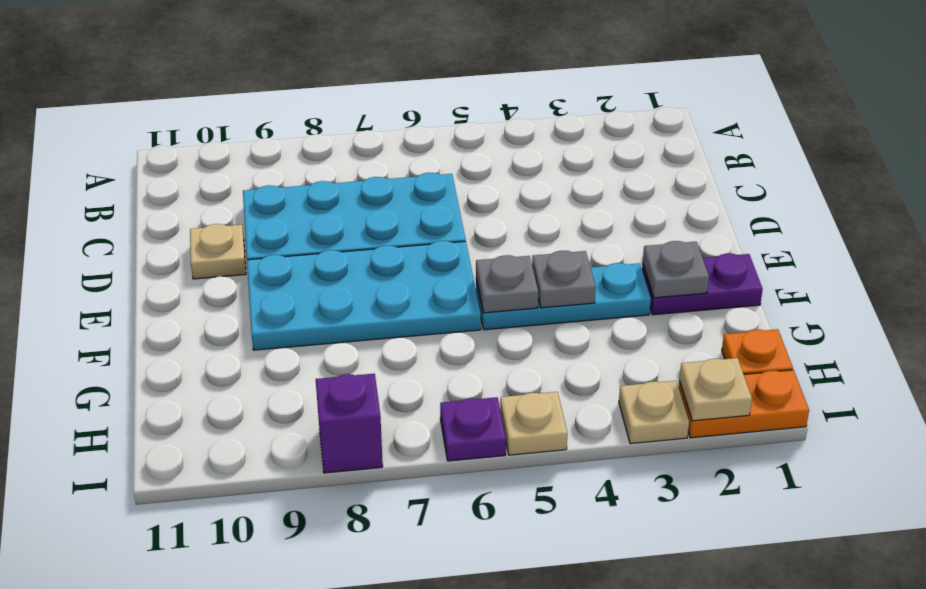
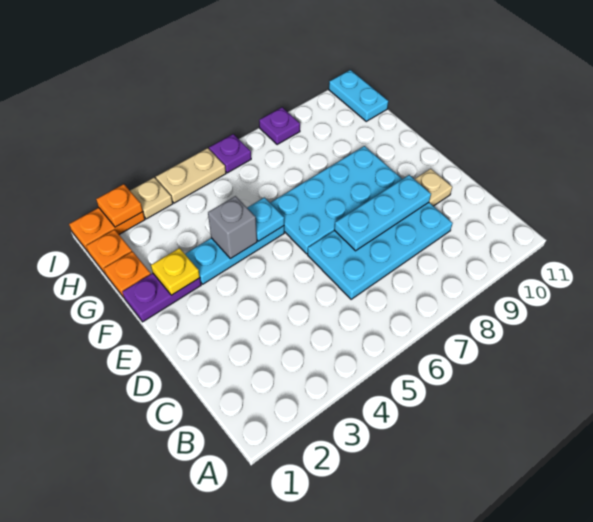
none -> cyan plate D7:D9 level 2
grey plate F2 level 2 -> yellow plate F2 level 2
grey plate F4 level 2 -> grey brick F4 level 2
grey plate F5 level 2 -> cyan plate F5 level 2
none -> orange plate G1 level 1
none -> cyan plate H11:I11 level 1
tan plate I2 level 2 -> orange plate I2 level 2
tan plate I5 level 1 -> tan plate I4:I5 level 1
purple brick I8 level 1 -> purple plate I8 level 1

